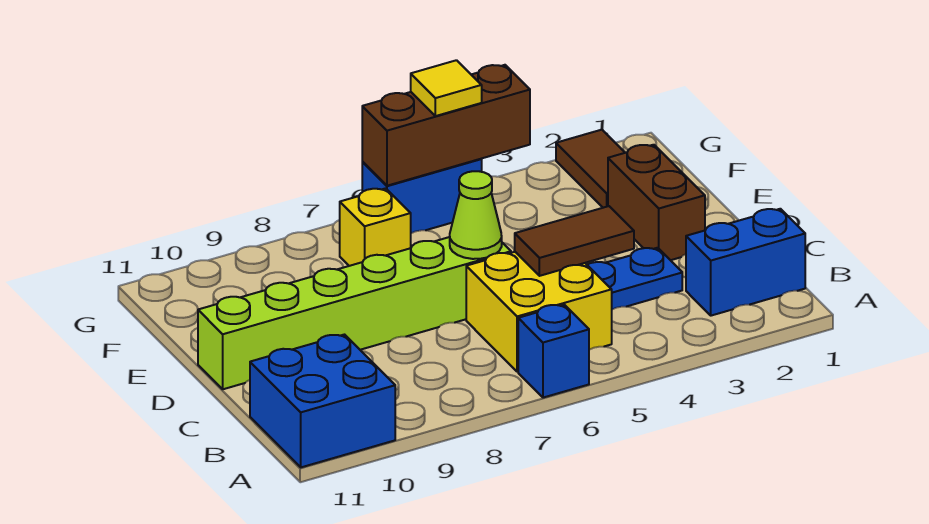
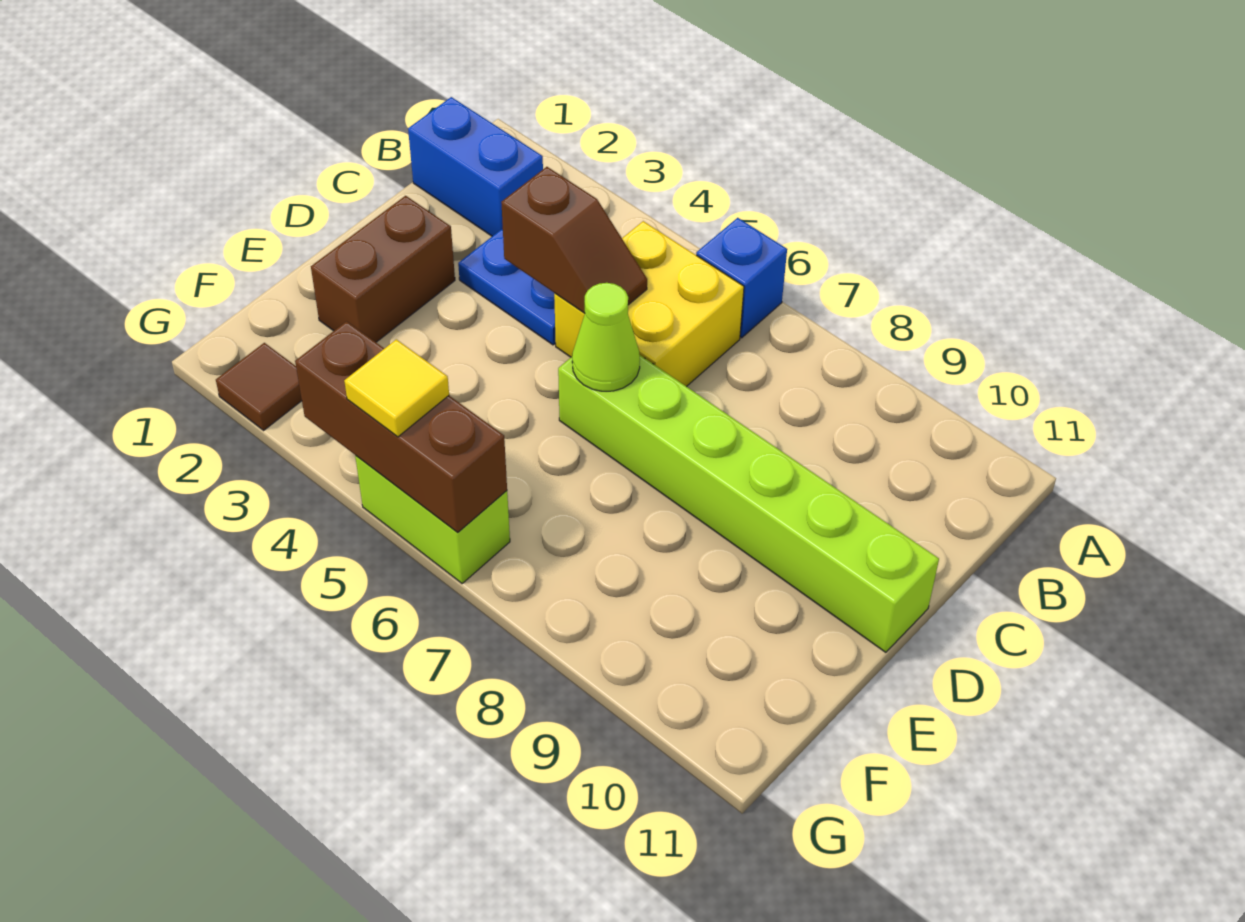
blue brick A10:B11 level 1 -> none
brown tile C4:C5 level 2 -> brown slope C4:C5 level 2 top 4
brown tile F2:G2 level 1 -> brown tile G2 level 1
yellow brick F7 level 1 -> none
blue brick G5:G6 level 1 -> lime brick G5:G6 level 1

